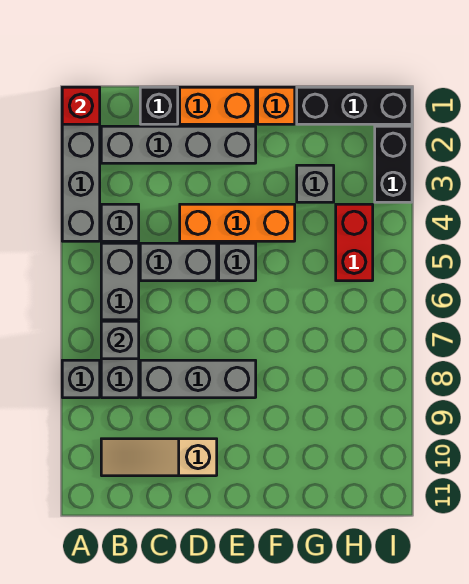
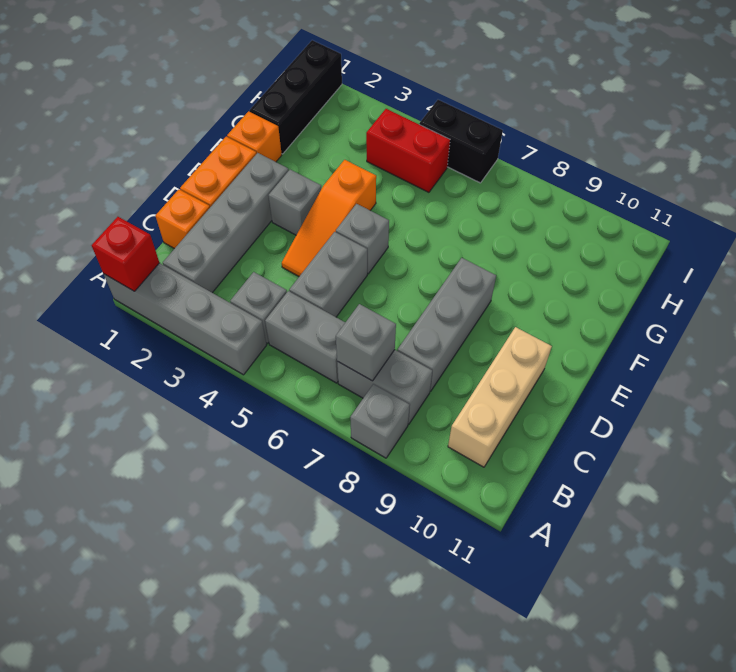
tan slope B10:D10 level 1 top D -> tan brick B10:D10 level 1
black brick C1 level 1 -> orange brick C1 level 1
orange brick D4:F4 level 1 -> orange slope D4:F4 level 1 top F
grey brick G3 level 1 -> grey brick E3 level 1
black brick I2:I3 level 1 -> black brick I5:I6 level 1

